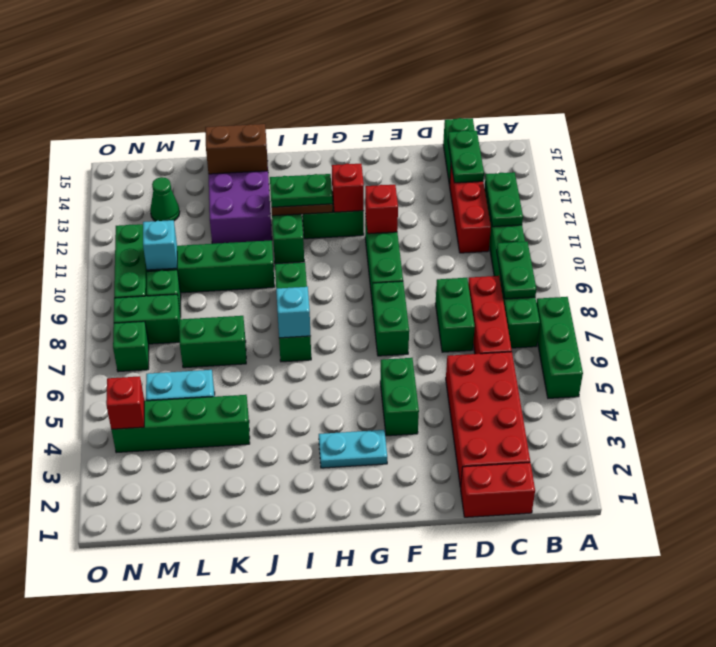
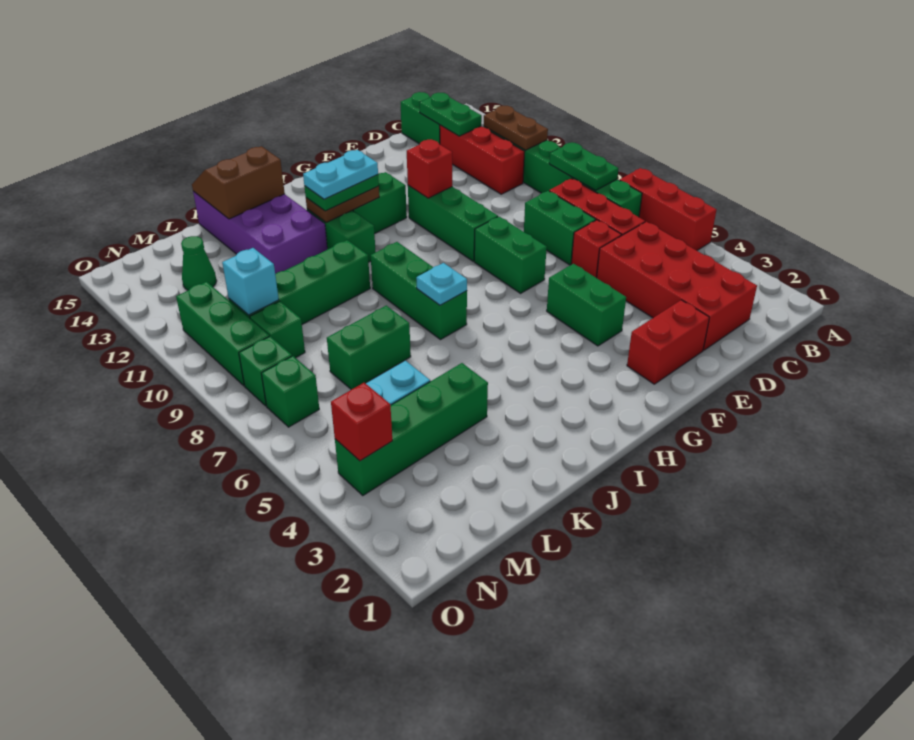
green brick A5:A7 level 1 -> red brick A5:A7 level 1
green plate B11:B12 level 2 -> brown plate B11:B12 level 2
red brick C1:D1 level 1 -> red brick E2:F2 level 1
cyan plate G3:H3 level 1 -> cyan plate H12:I12 level 4
red brick G12 level 2 -> red brick D6 level 1
cyan brick I7 level 2 -> cyan plate I7 level 2
green brick M8:N8 level 1 -> green brick N8 level 1

